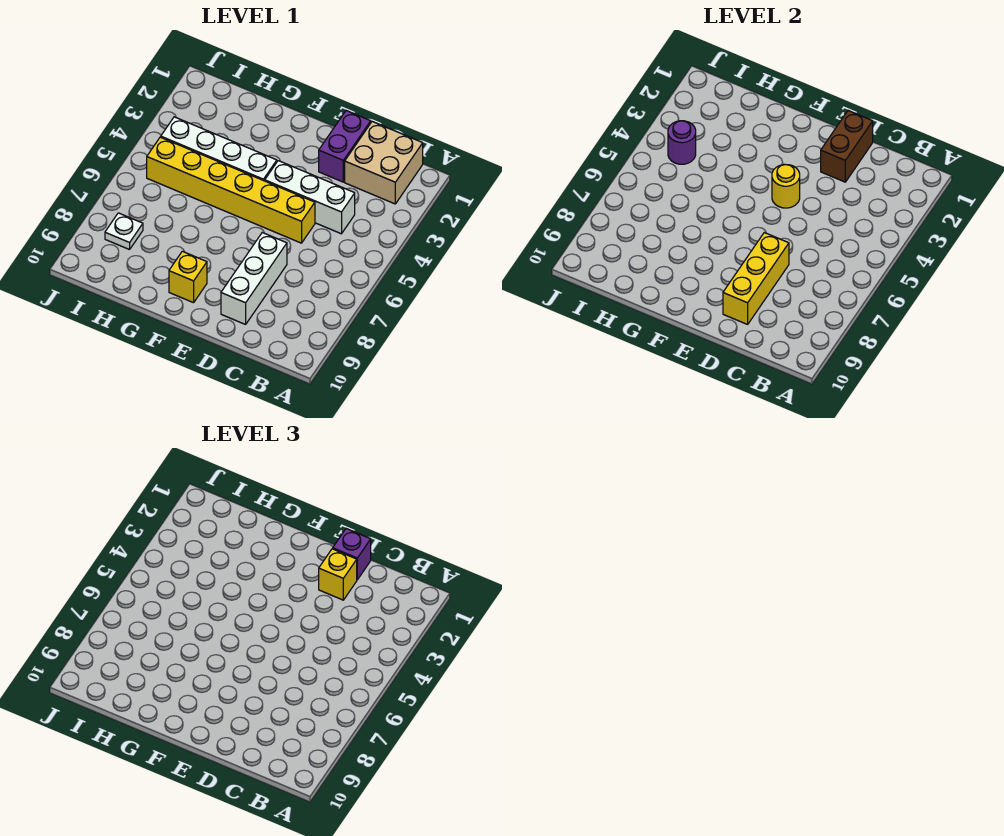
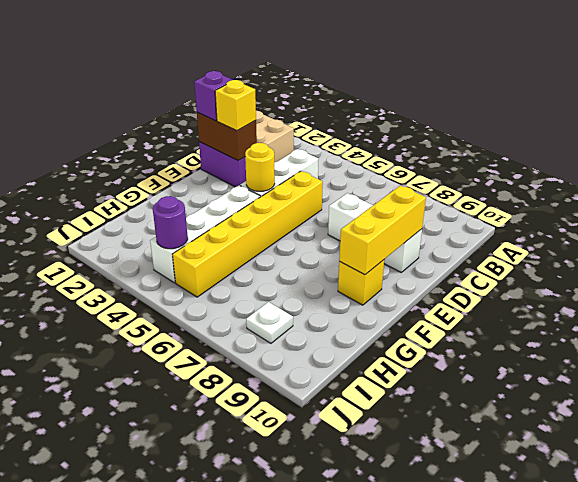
yellow brick D7:D9 level 2 -> yellow brick D9:F9 level 2

